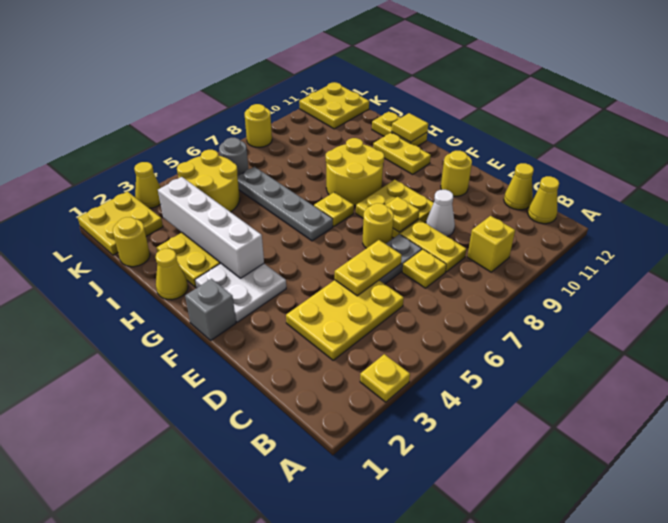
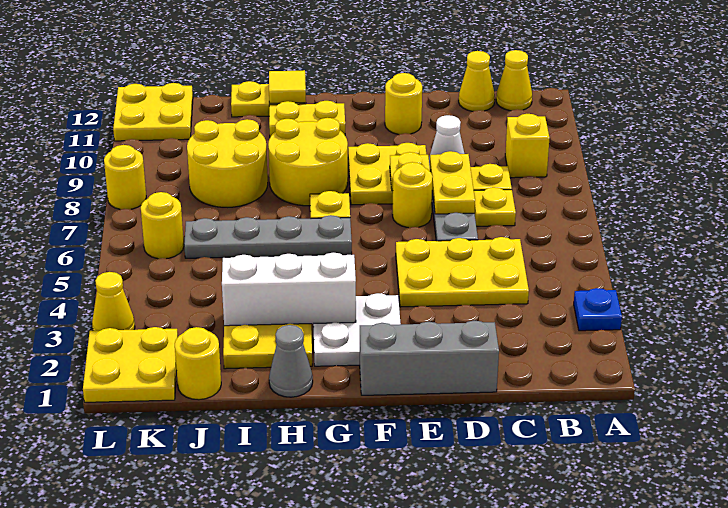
yellow plate A3 level 1 -> blue plate A3 level 1
yellow plate C3:D5 level 1 -> yellow plate C4:E5 level 1
yellow plate D5:D6 level 2 -> yellow plate D7:D8 level 2
grey brick F1 level 1 -> grey brick D1:F1 level 1
white brick G3:J3 level 2 -> white brick G3:I3 level 2
yellow cone H1 level 1 -> grey cone H1 level 1
yellow round brick J4:K5 level 1 -> yellow round brick I8:J9 level 1
grey round brick K6 level 1 -> yellow round brick K6 level 1

